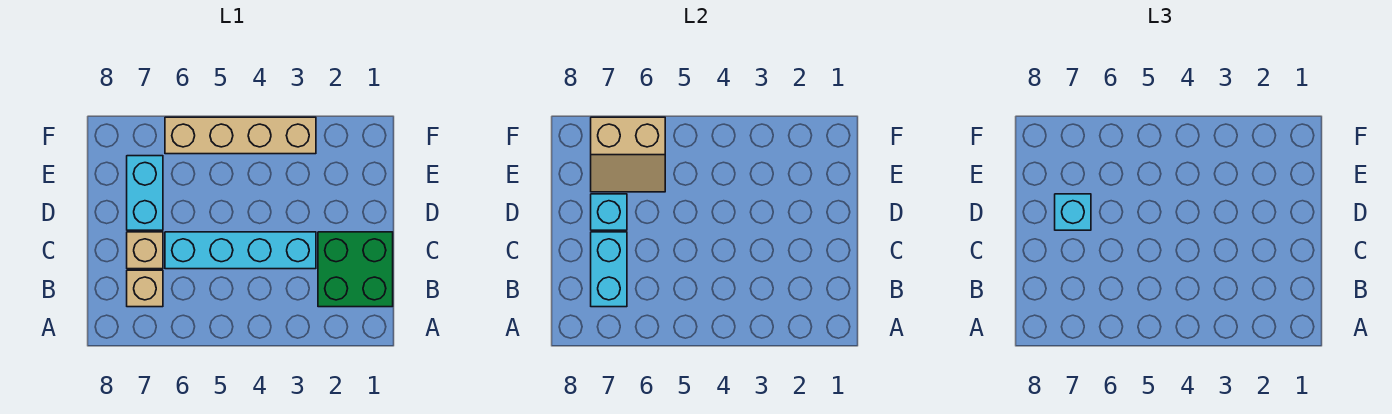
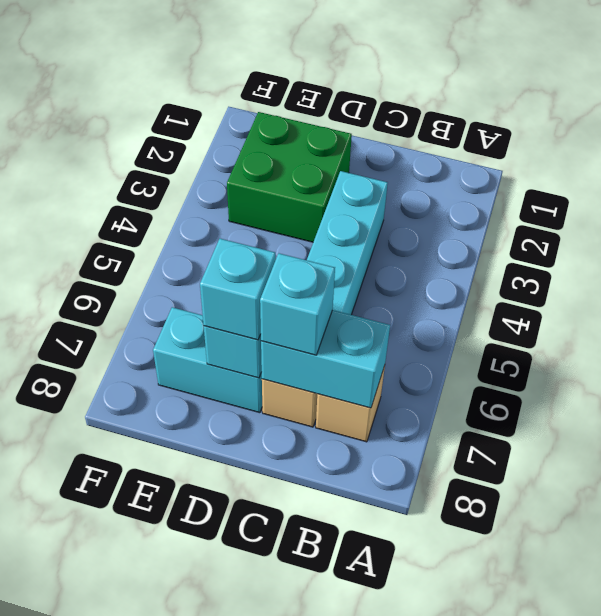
green brick B1:C2 level 1 -> green brick D2:E3 level 1
none -> cyan brick C7 level 3
tan slope E6:F7 level 2 top F -> none
tan brick F3:F6 level 1 -> none

